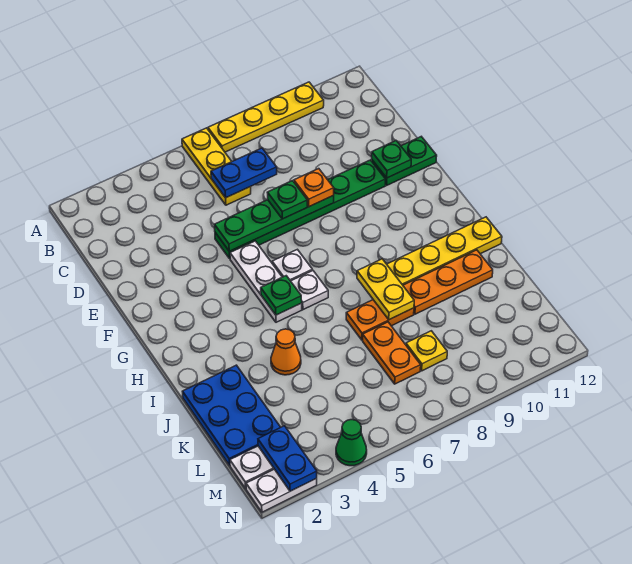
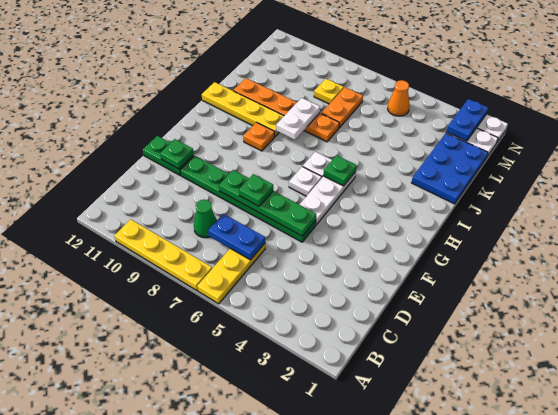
orange plate E8 level 3 -> orange plate H9 level 1
yellow plate I8:J8 level 2 -> white plate I8:J8 level 2
orange cone J4 level 1 -> orange cone M5 level 1
green cone N4 level 1 -> green cone C8 level 1

